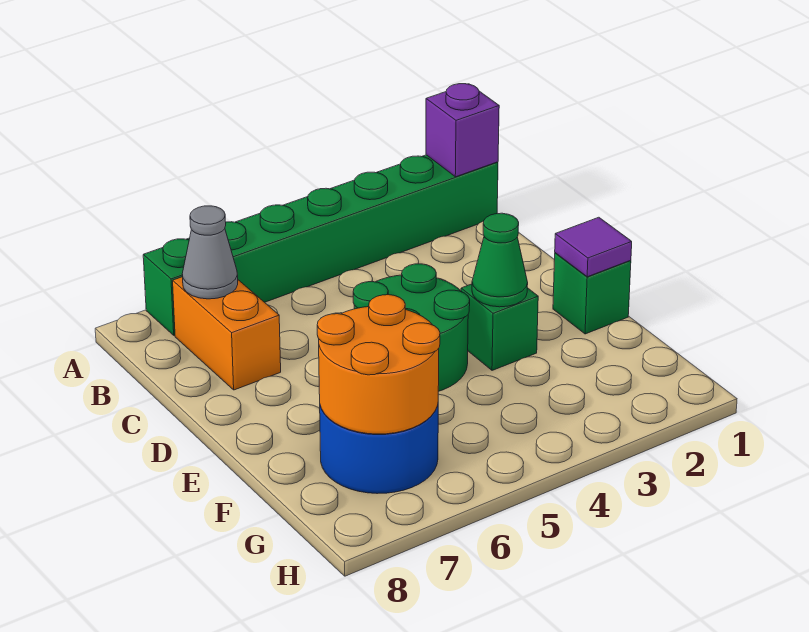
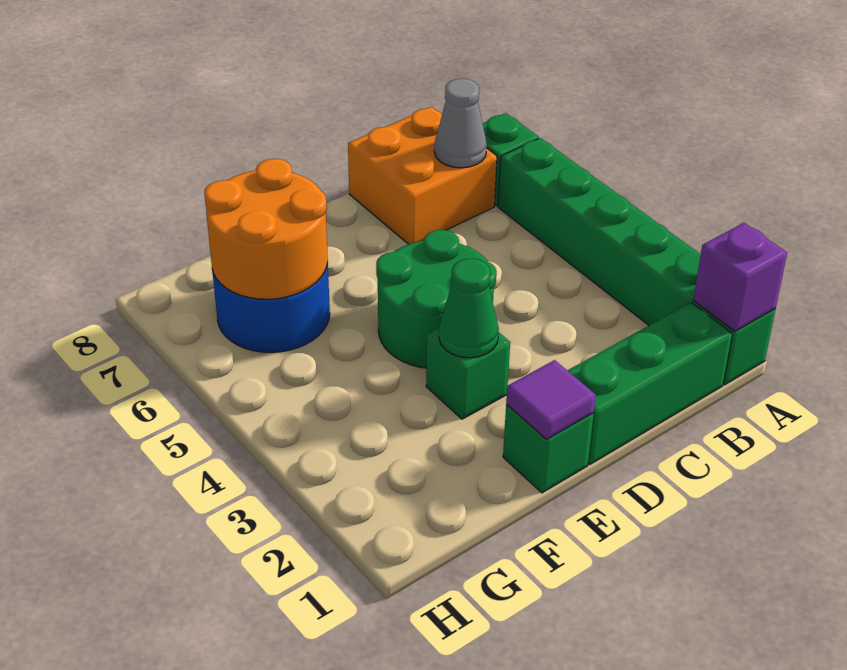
none -> green brick B1:D1 level 1
orange brick B7:C7 level 1 -> orange brick B7:C8 level 1

